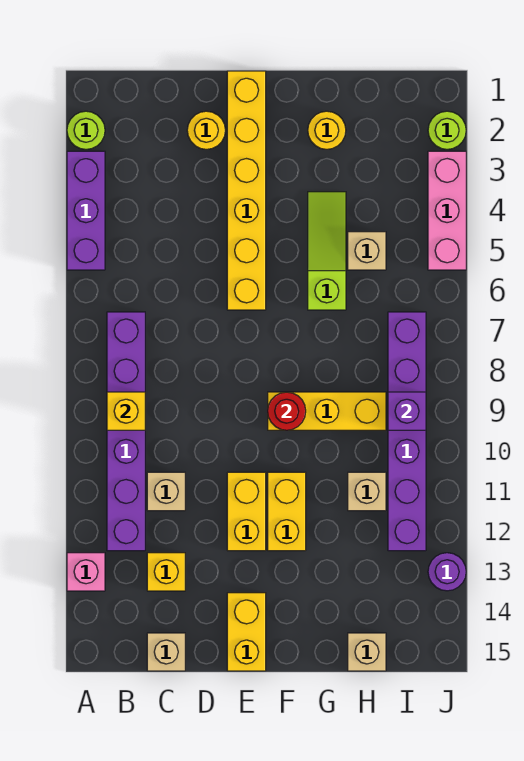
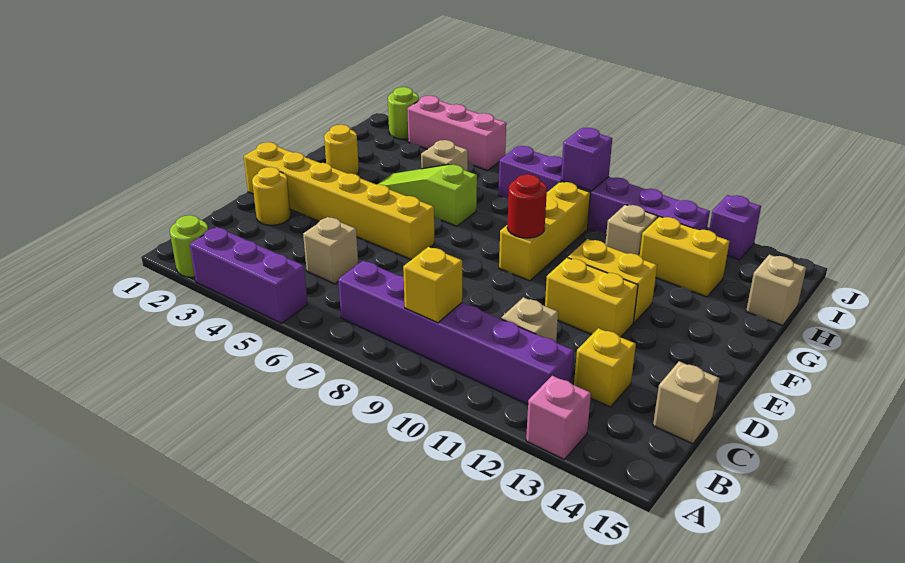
none -> tan brick C5 level 1
yellow brick E14:E15 level 1 -> yellow brick H12:H13 level 1
purple round brick J13 level 1 -> purple brick J13 level 1

